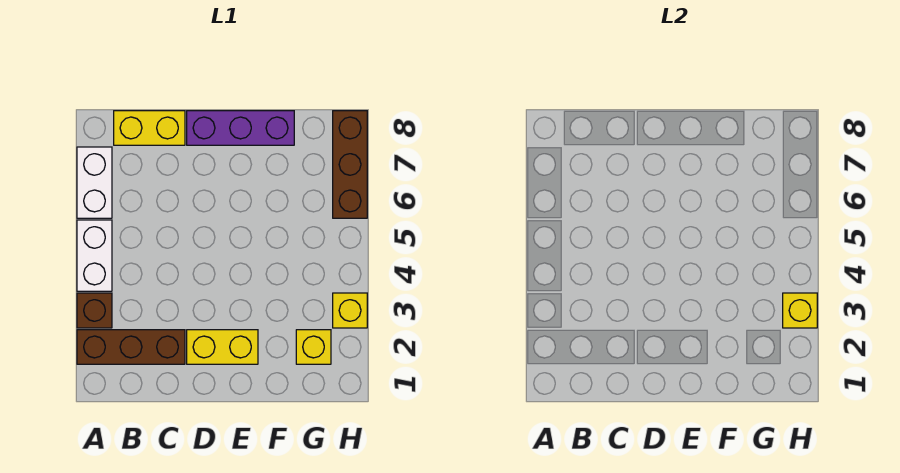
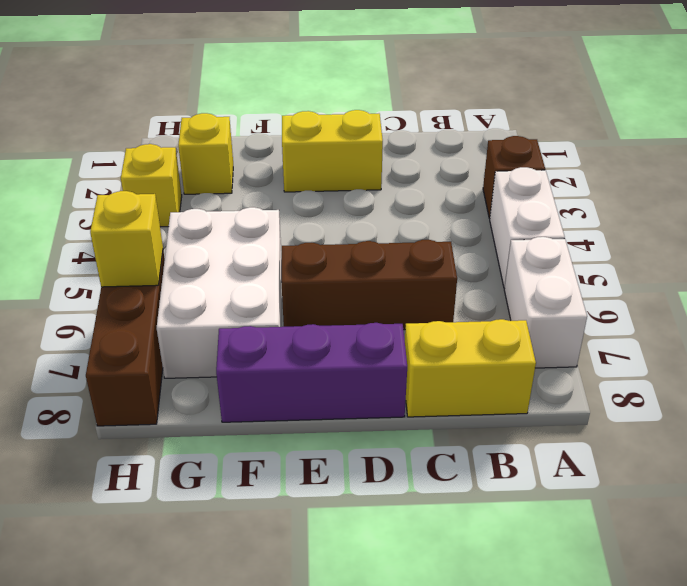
brown brick A2:C2 level 1 -> brown brick C6:E6 level 1
none -> white brick F5:G7 level 1
yellow brick H3 level 2 -> yellow brick H6 level 2

